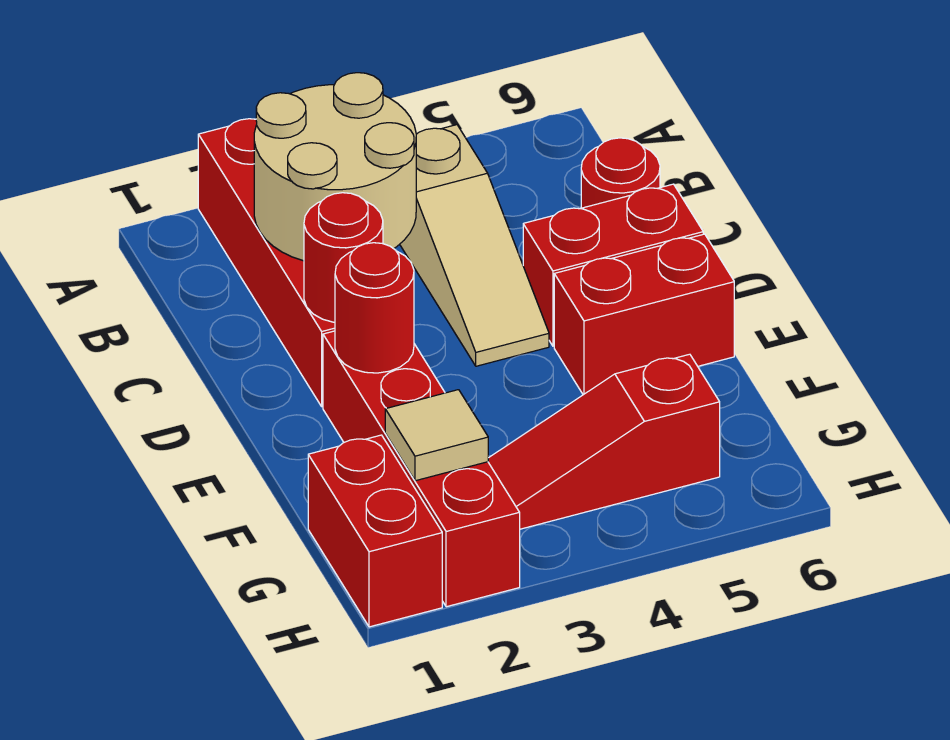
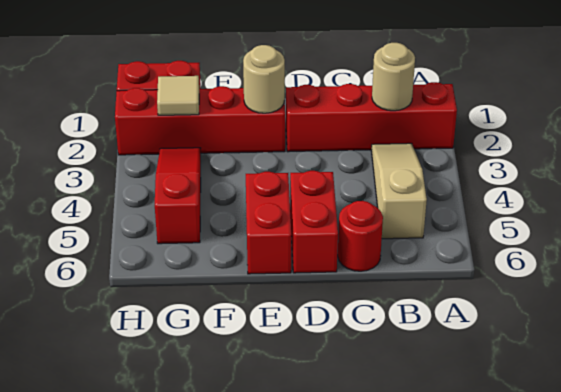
tan round brick B2:C3 level 2 -> tan round brick B2 level 2
tan slope B4:D4 level 1 top B -> tan slope B3:B5 level 1 top 5
red round brick D2 level 2 -> none
red round brick E2 level 2 -> tan round brick E2 level 2

